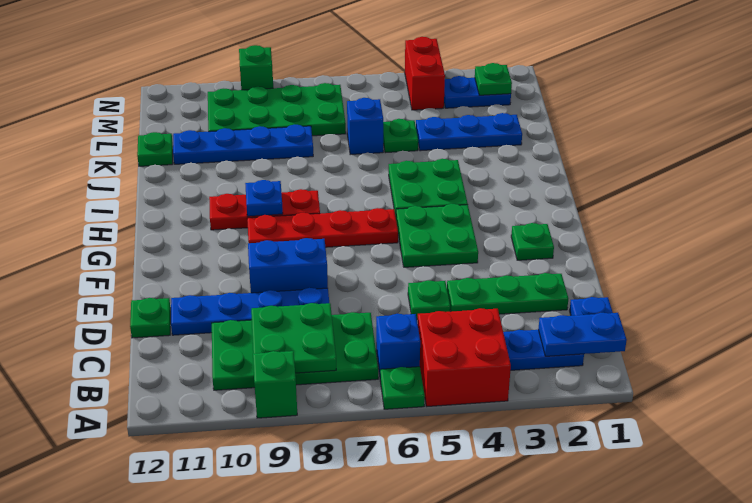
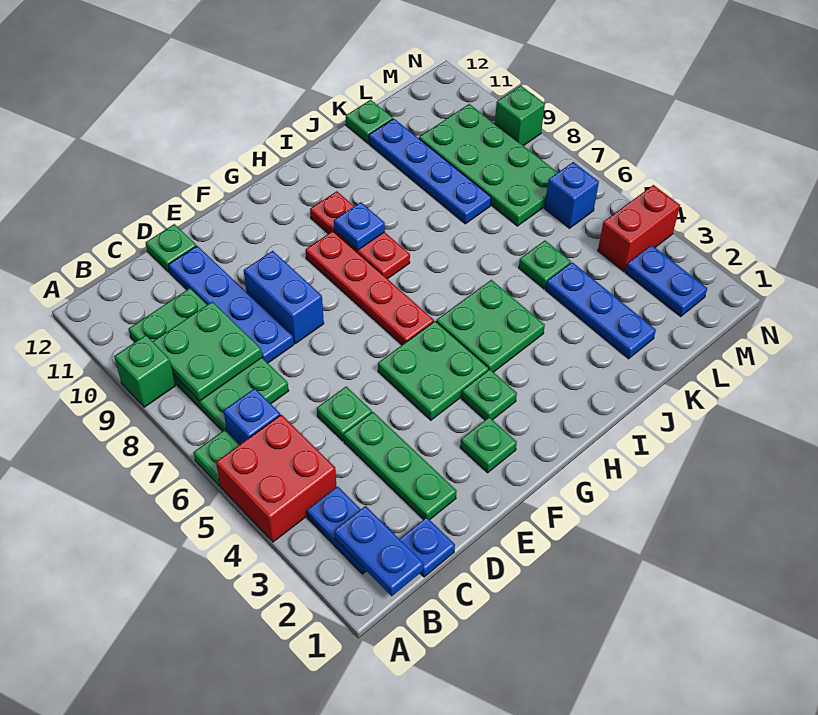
blue brick K6 level 1 -> blue brick M6 level 1
green plate M2 level 2 -> green plate G3 level 1

